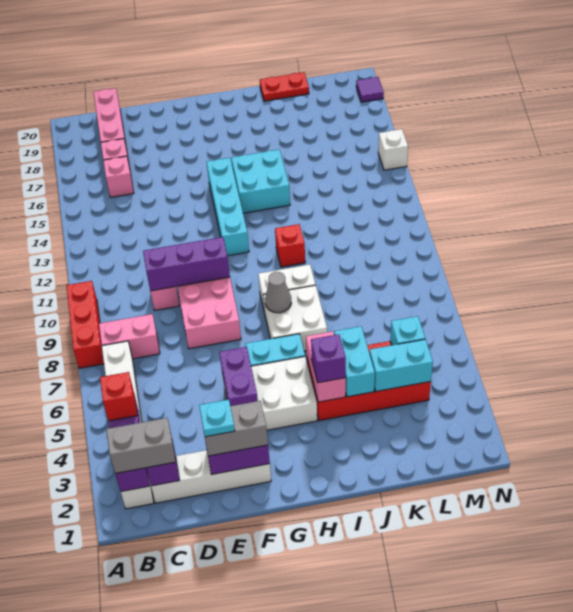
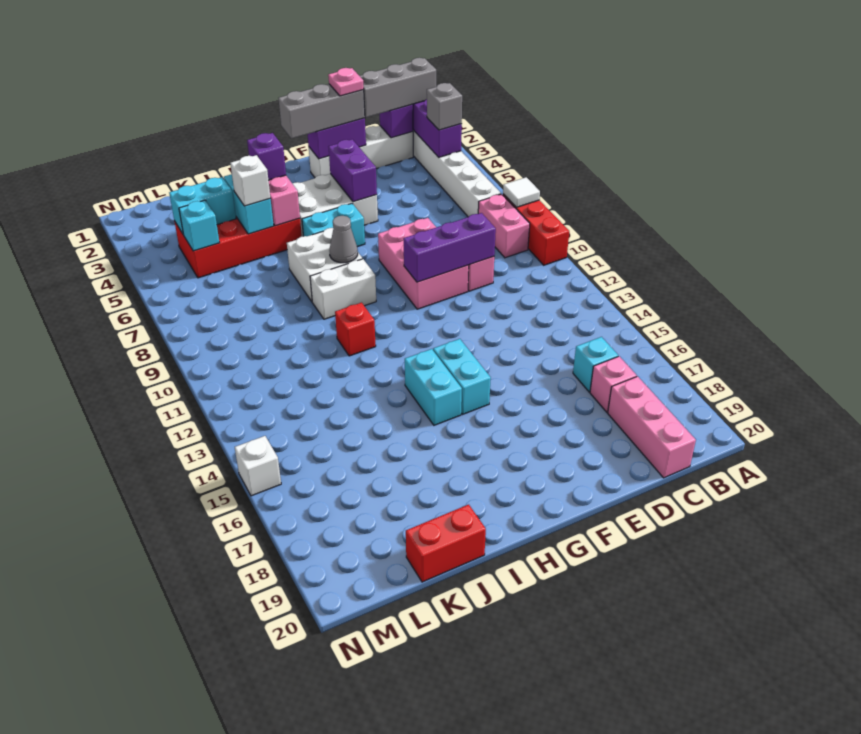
none -> white tile A8 level 2
grey brick B2:C2 level 3 -> grey brick B2:D2 level 3
red brick B4 level 3 -> grey brick B4 level 3
pink brick B8:C8 level 1 -> pink brick B8:B9 level 1
pink brick C16 level 1 -> cyan brick C16 level 1
grey brick E2:F2 level 3 -> grey brick E2:G2 level 3
cyan plate E2 level 4 -> pink plate E2 level 4
cyan brick G12:G15 level 1 -> cyan brick G14:G15 level 1
cyan brick H14:I15 level 1 -> cyan brick H14:H15 level 1
none -> white brick J5 level 3
red plate J20:K20 level 1 -> red brick J20:K20 level 1
purple tile N19 level 1 -> none

